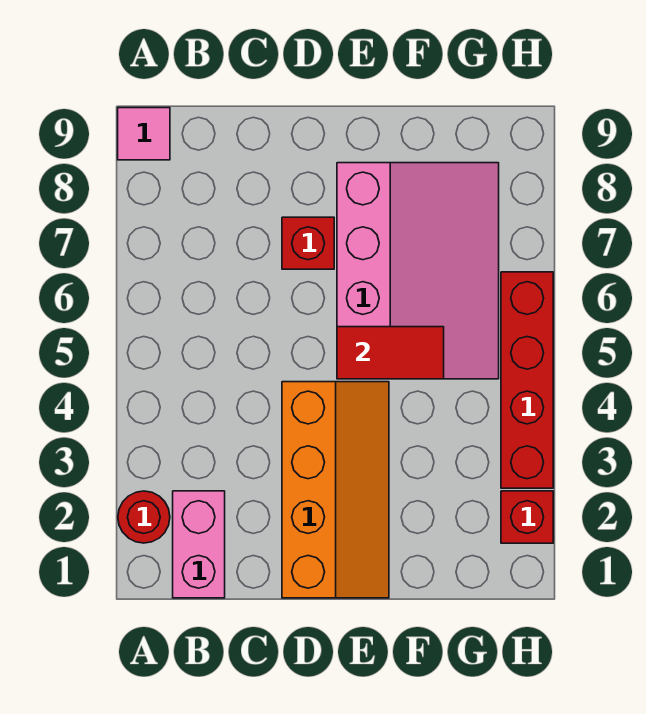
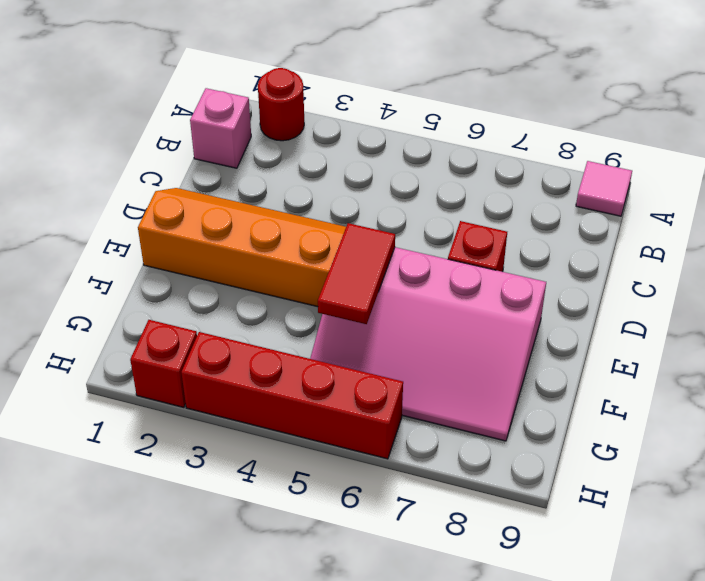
pink brick B1:B2 level 1 -> pink brick B1 level 1
orange slope D1:E4 level 1 top D -> orange slope D1:E4 level 1 top E

